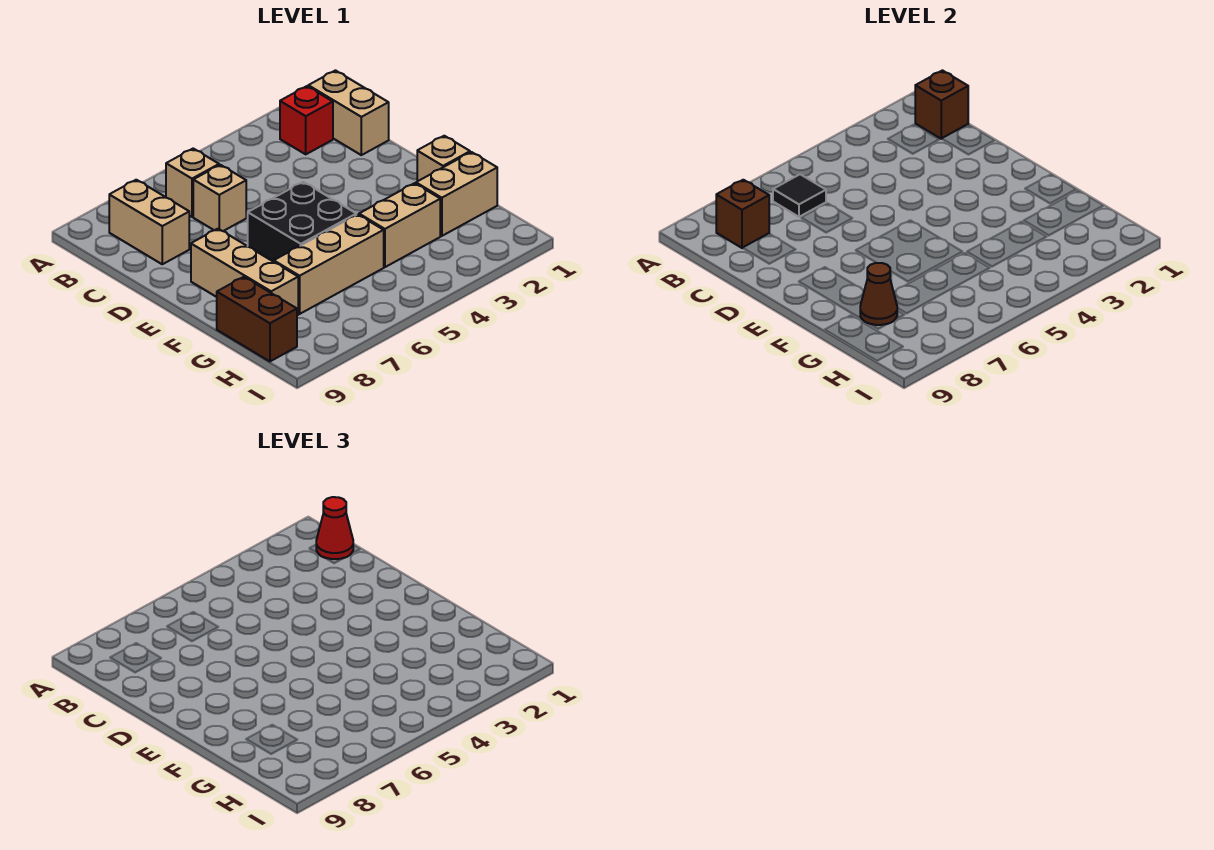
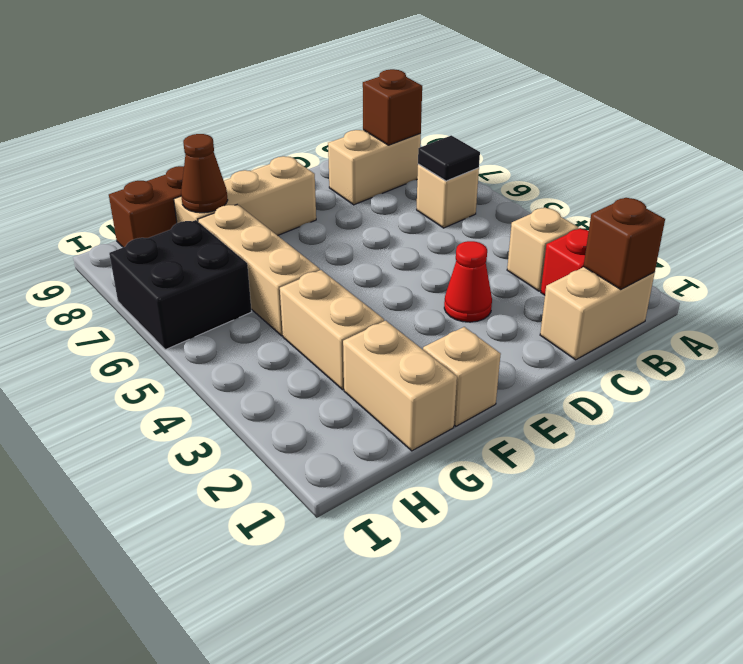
red cone B1 level 3 -> red cone D3 level 1
tan brick C6 level 1 -> tan brick B3 level 1
black brick E5:F6 level 1 -> black brick H6:I7 level 1

